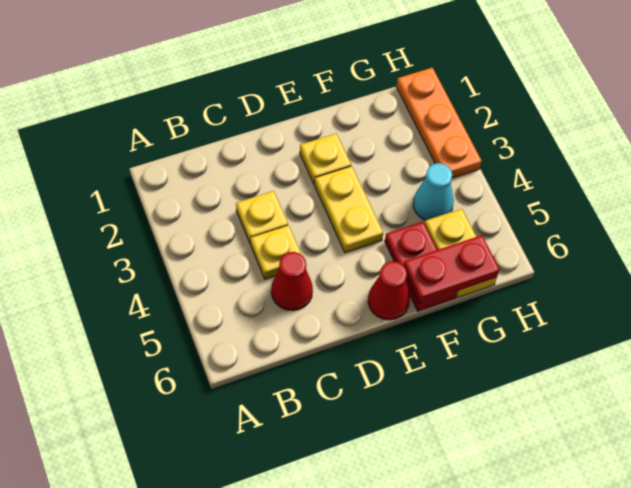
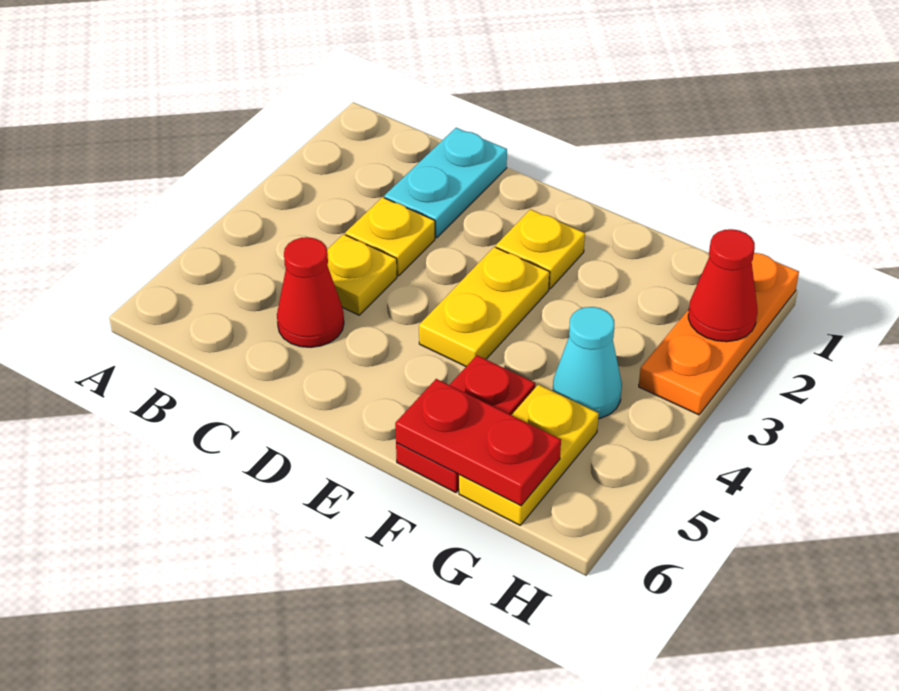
none -> cyan plate C1:C2 level 1
red cone E6 level 1 -> red cone H2 level 2

